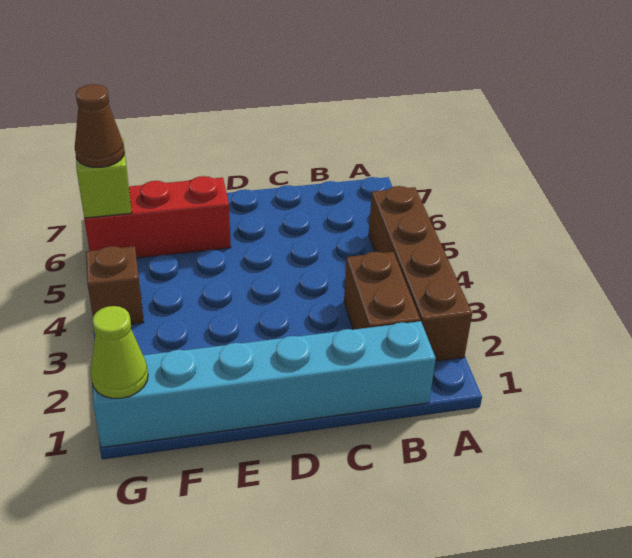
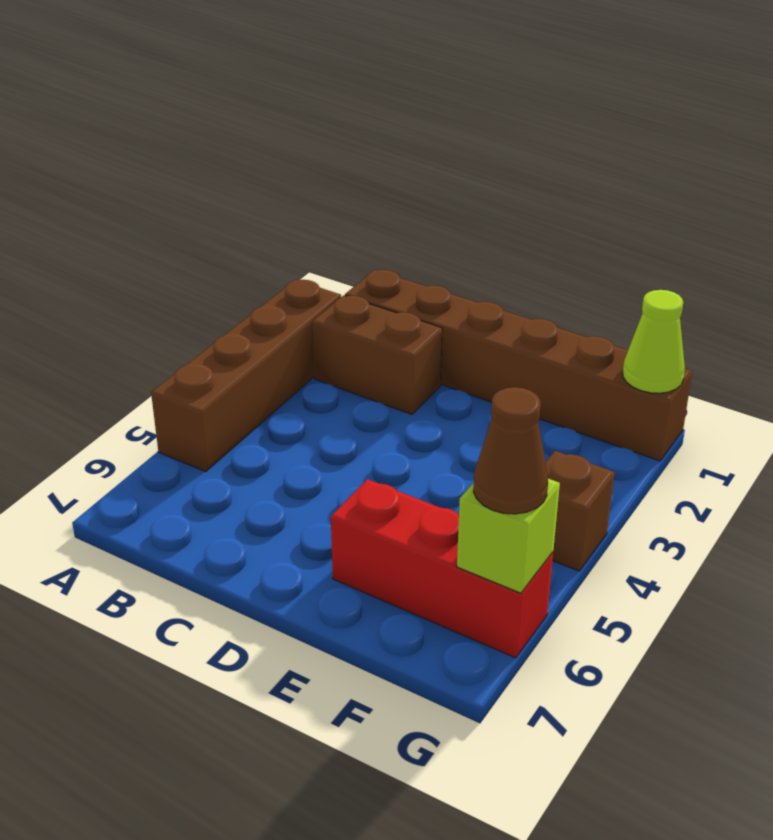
cyan brick B1:G1 level 1 -> brown brick B1:G1 level 1
brown brick B2:B3 level 1 -> brown brick B2:C2 level 1

